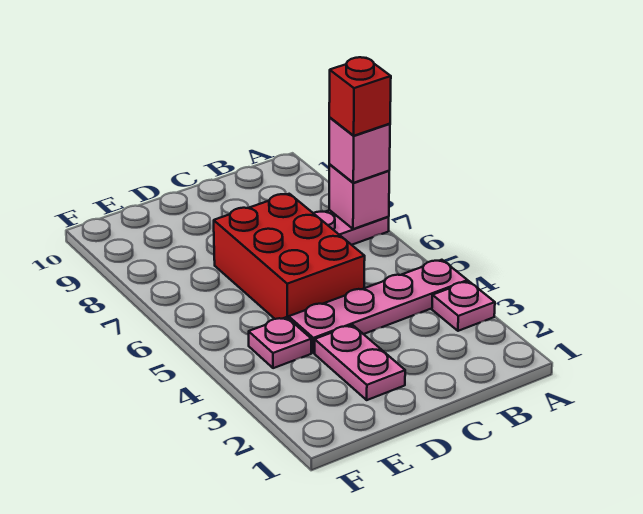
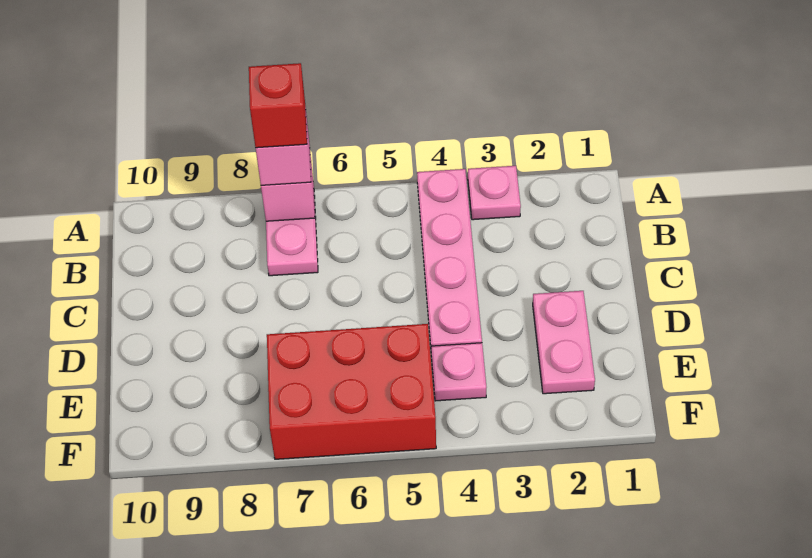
red brick C5:D7 level 1 -> red brick E5:F7 level 1
pink plate D2:D3 level 1 -> pink plate D2:E2 level 1

